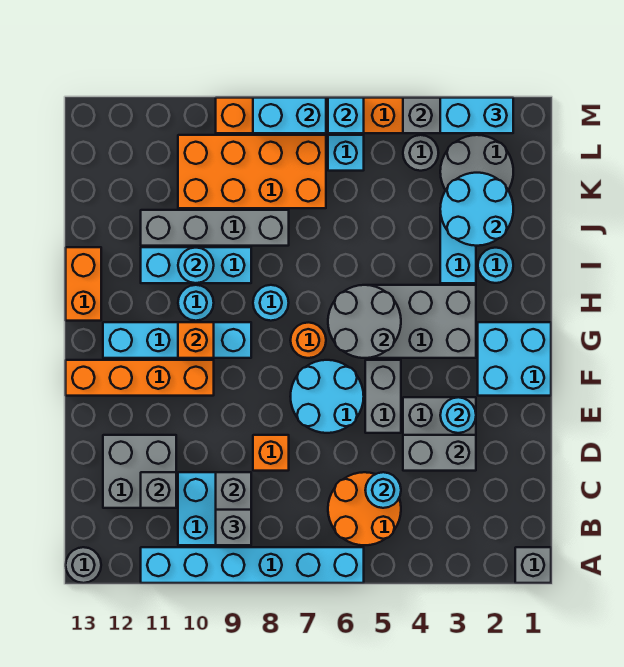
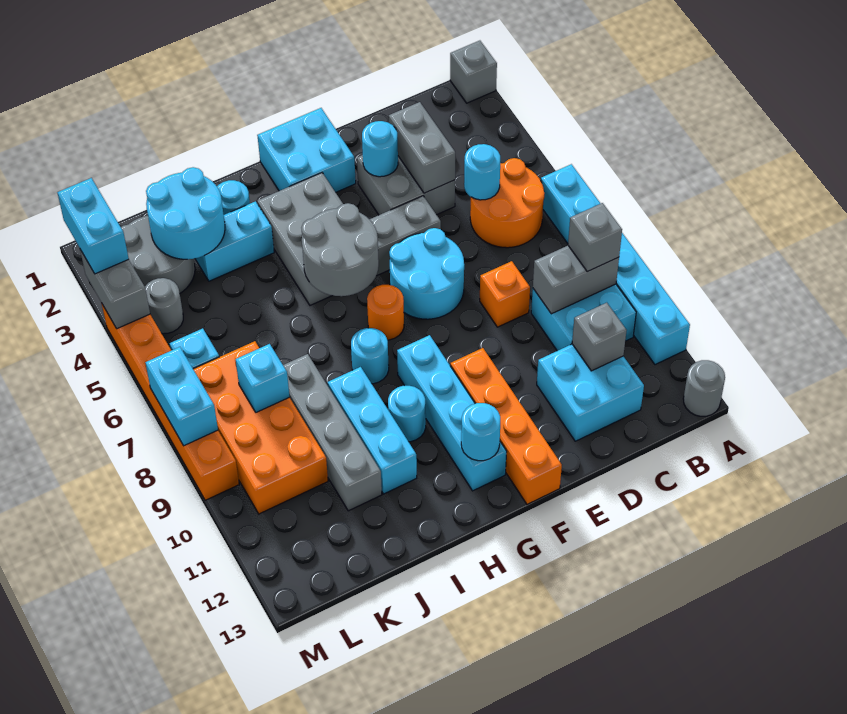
grey brick C11:D12 level 1 -> cyan brick C11:D12 level 1
orange brick G10 level 2 -> none
orange brick H13:I13 level 1 -> none
cyan round brick I10 level 2 -> cyan round brick G12 level 2
cyan brick M6 level 2 -> cyan brick K8 level 2

